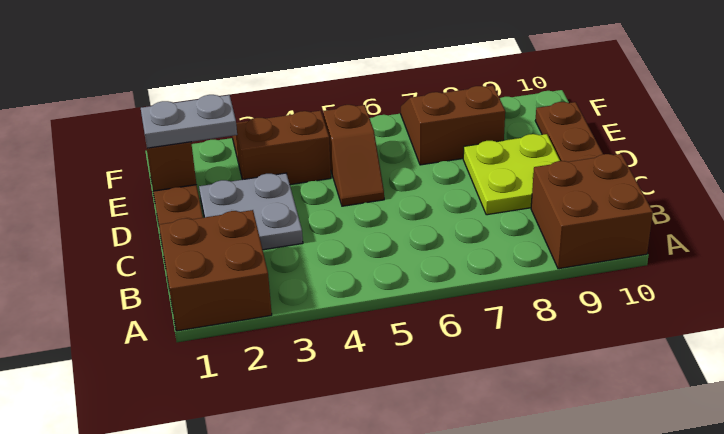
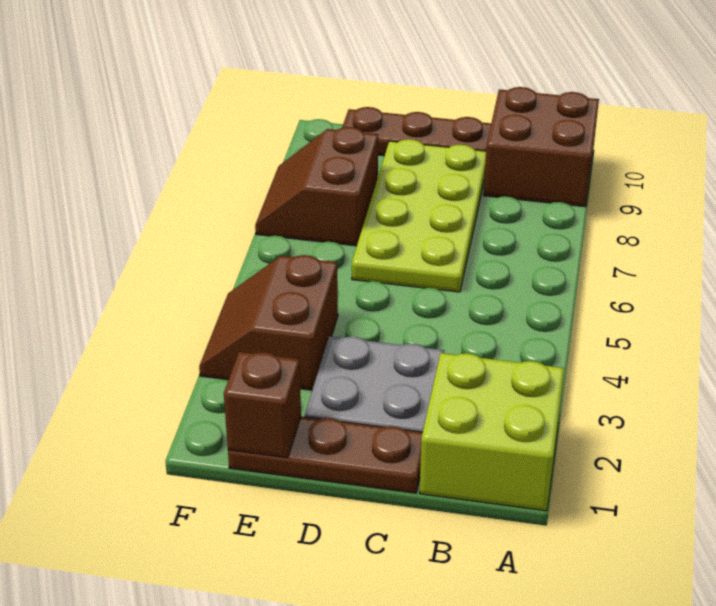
brown brick A1:B2 level 1 -> lime brick A1:B2 level 1
lime plate C8:D9 level 1 -> lime plate C6:D9 level 1
brown slope D5:E5 level 1 top E -> none
grey plate E1:E2 level 3 -> none

